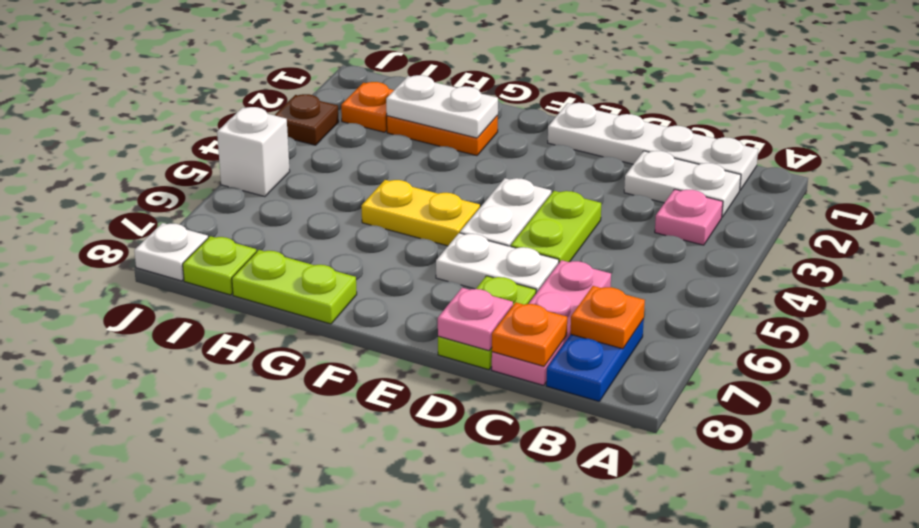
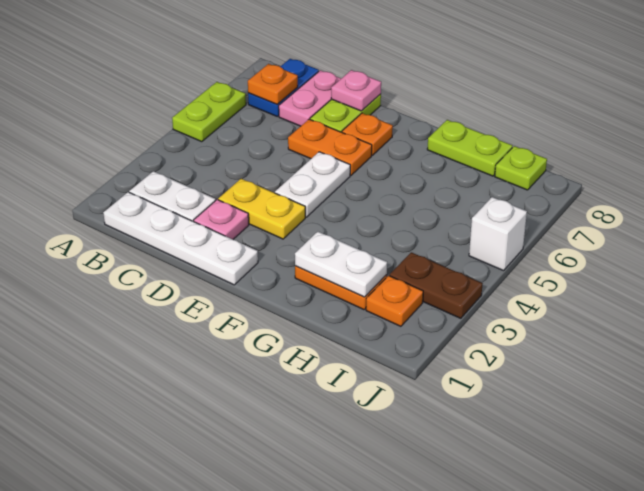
pink plate B3 level 1 -> pink plate D2 level 1
pink plate C6:C8 level 1 -> pink plate C7:C8 level 1
orange plate C8 level 2 -> orange plate E7 level 1
lime plate D4:D5 level 1 -> lime plate A5:A6 level 1
white plate D6:E6 level 1 -> orange plate D6:E6 level 1
yellow plate F5:G5 level 1 -> yellow plate D3:E3 level 1
brown plate J3 level 1 -> brown plate I3:J3 level 1
white plate J8 level 1 -> none

